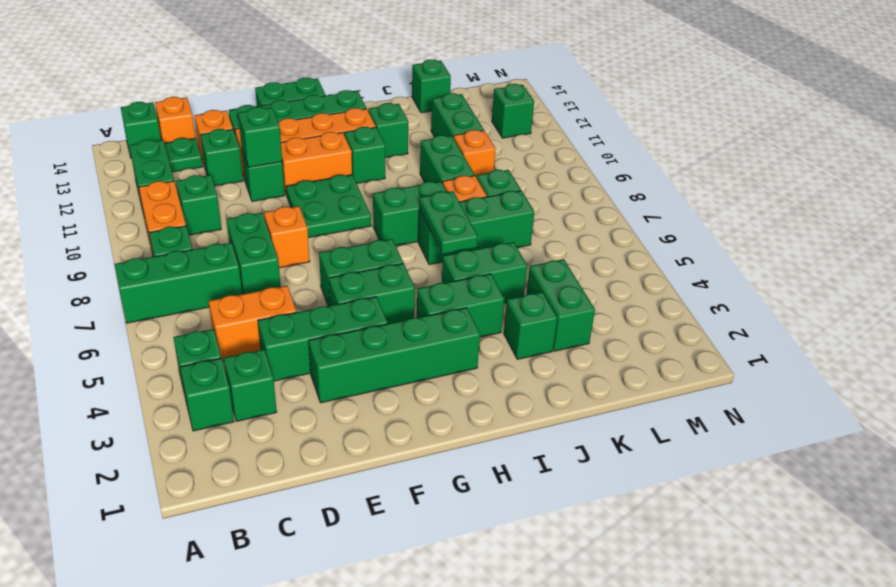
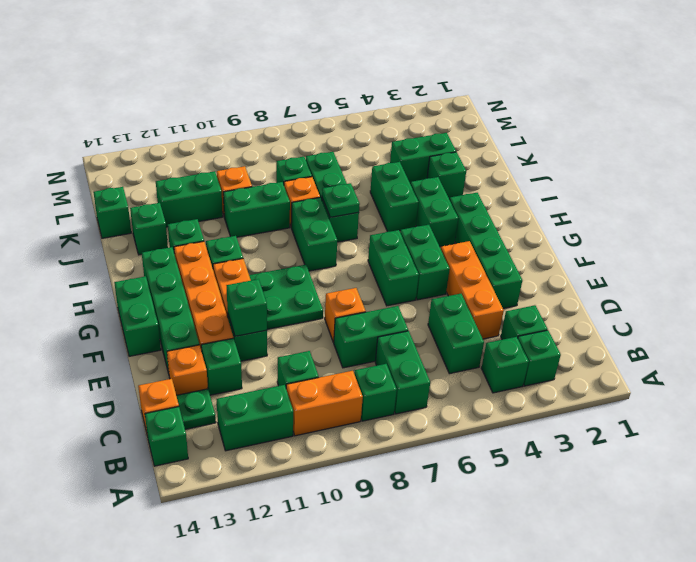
green brick A7:C7 level 1 -> green brick B7:C7 level 1
orange brick C5:D5 level 1 -> green brick C5:D5 level 1
green brick D4:F4 level 1 -> orange brick D4:F4 level 1
green plate I6:I7 level 2 -> green plate I7 level 2
green brick M12 level 1 -> green brick J13 level 1

